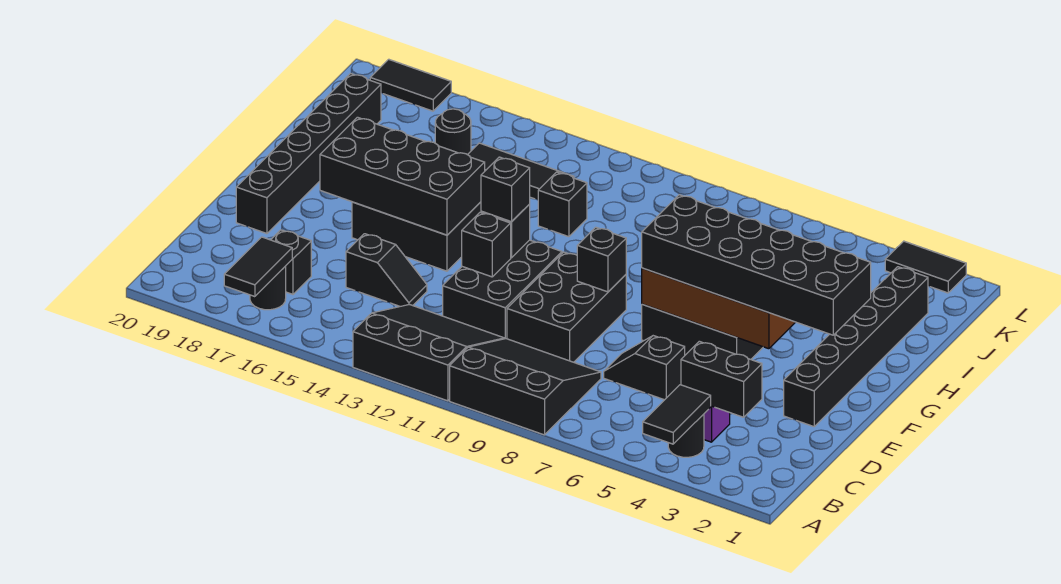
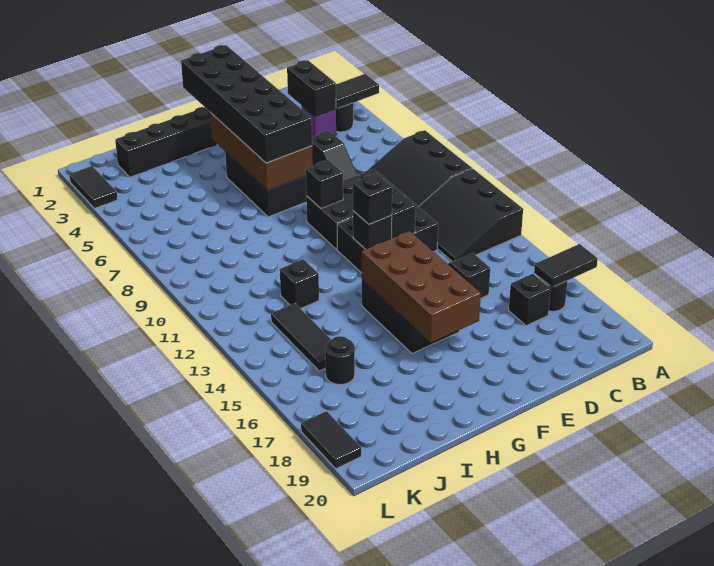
black brick E19:J19 level 1 -> none
black brick F14:G17 level 2 -> brown brick F14:G17 level 2

